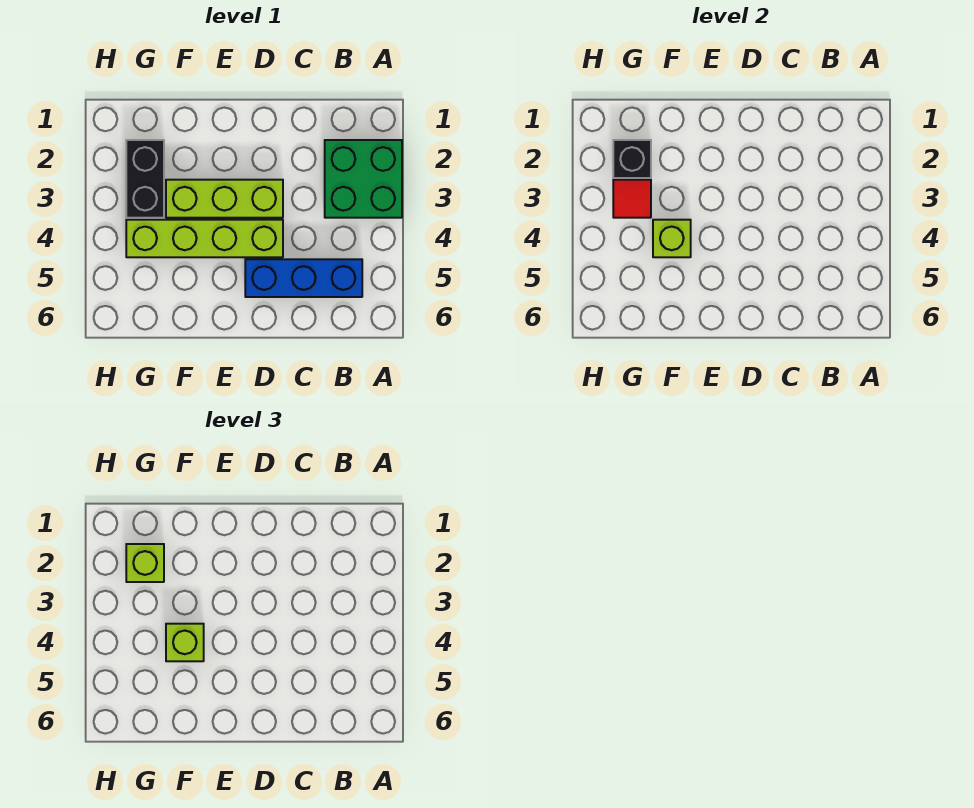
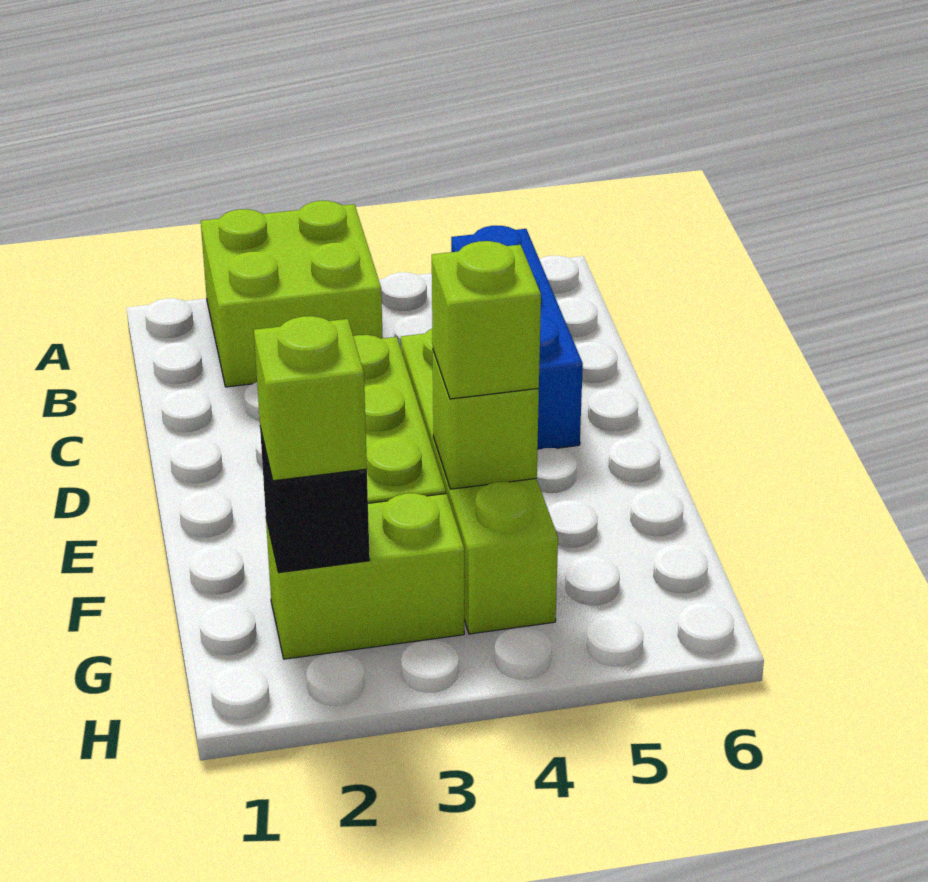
green brick A2:B3 level 1 -> lime brick A2:B3 level 1
black brick G2:G3 level 1 -> lime brick G2:G3 level 1
red tile G3 level 2 -> none

